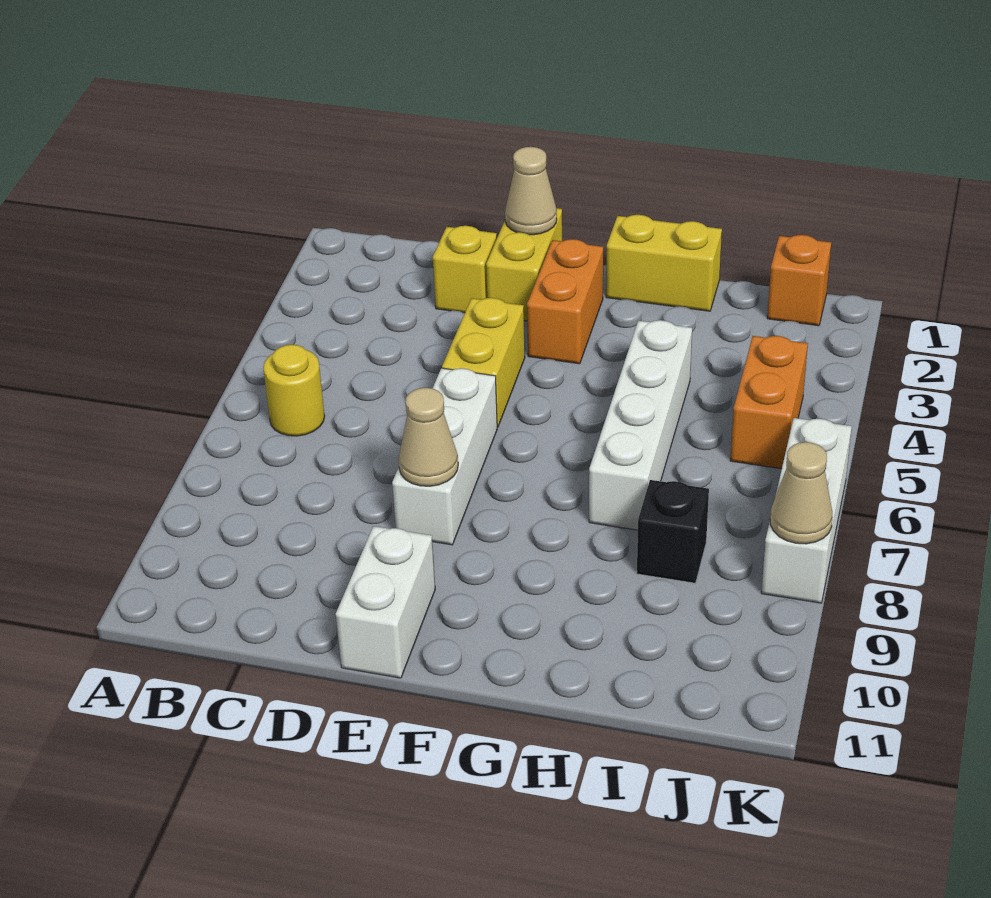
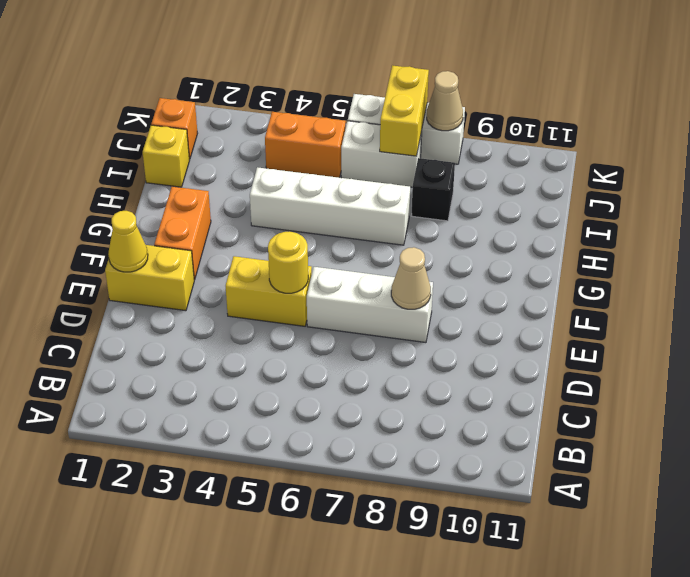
yellow round brick B6 level 1 -> yellow round brick E5 level 2
yellow brick D2 level 1 -> yellow brick I1 level 1
tan cone E1 level 2 -> yellow cone E1 level 2
white brick E10:E11 level 1 -> white brick J6:J7 level 1
orange brick F2:F3 level 1 -> orange brick F2:G2 level 1
yellow brick G1:H1 level 1 -> yellow brick J7:K7 level 2

